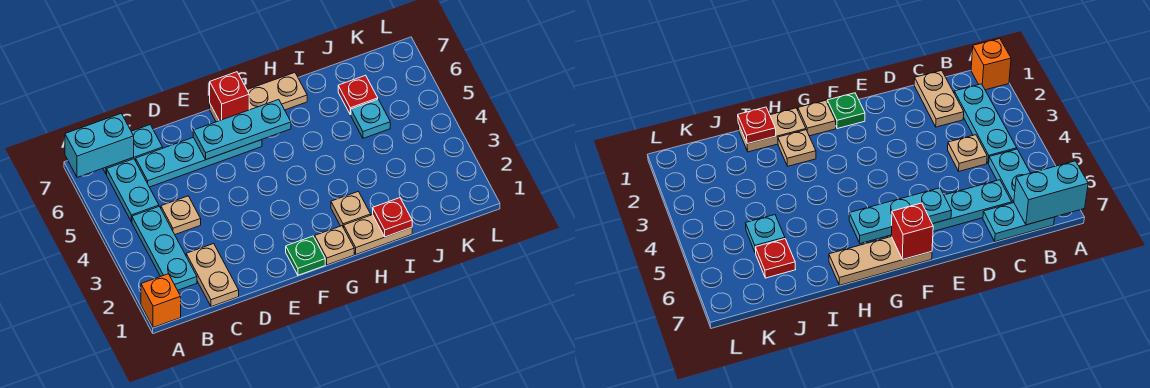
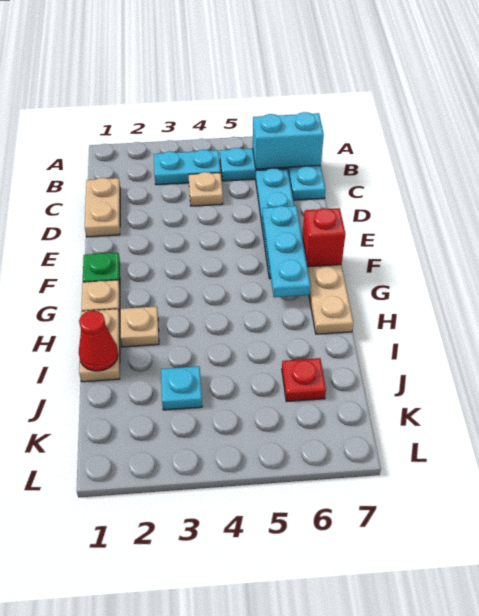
orange brick A1 level 1 -> none
cyan brick A7:B7 level 2 -> cyan brick B6:B7 level 2
cyan plate B2:B4 level 1 -> cyan plate B3:B4 level 1
tan plate C1:C2 level 1 -> tan plate C1:D1 level 1
red plate I1 level 2 -> red cone I1 level 2
cyan plate J5 level 1 -> cyan plate J3 level 1

